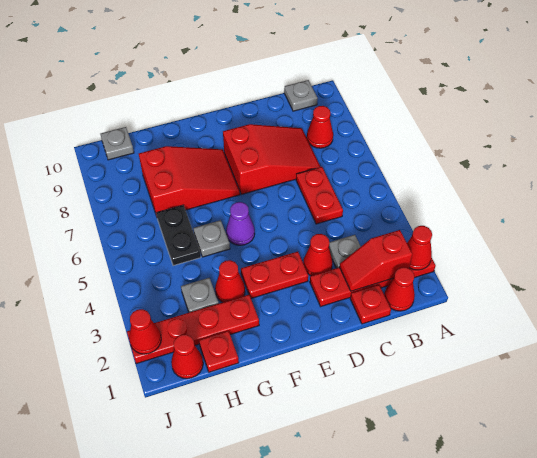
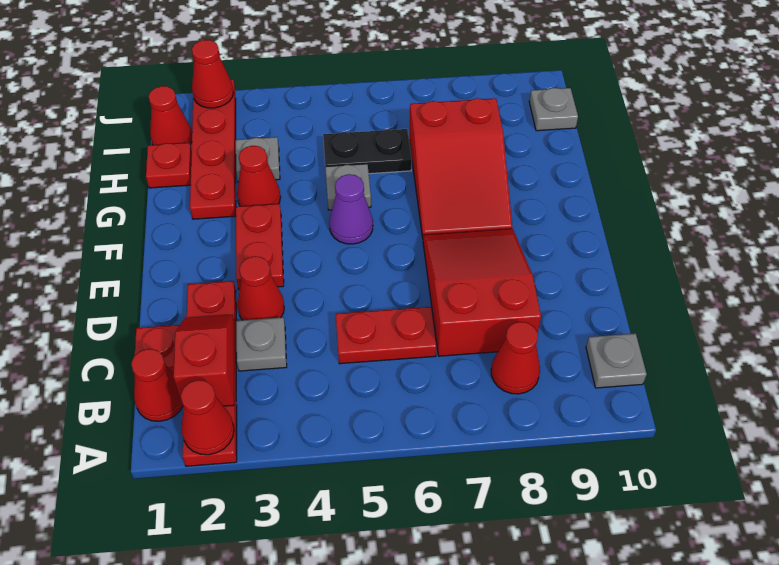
red slope C7:E8 level 1 top E -> red slope C7:E8 level 1 top C

